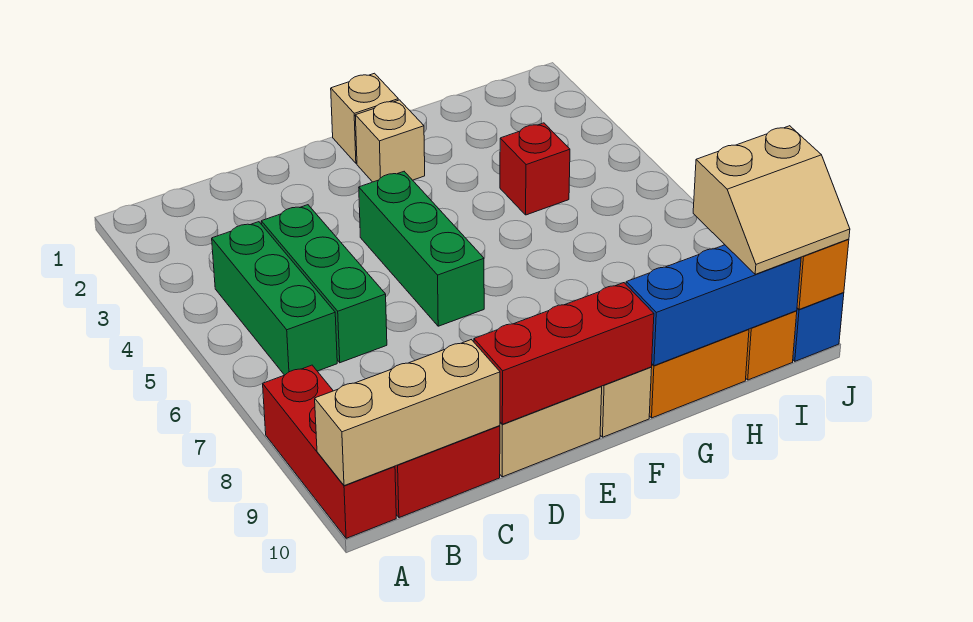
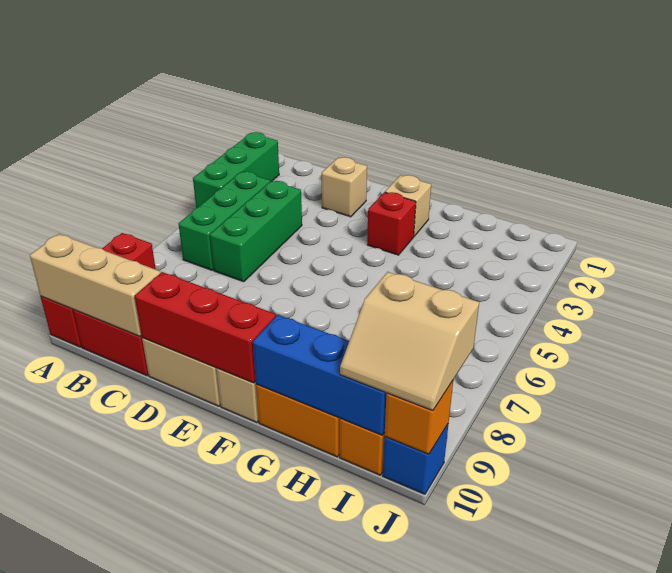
green brick E4:E6 level 1 -> green brick A2:A4 level 1
tan brick F1 level 1 -> tan brick D2 level 1
red brick H4 level 1 -> red brick F3 level 1

